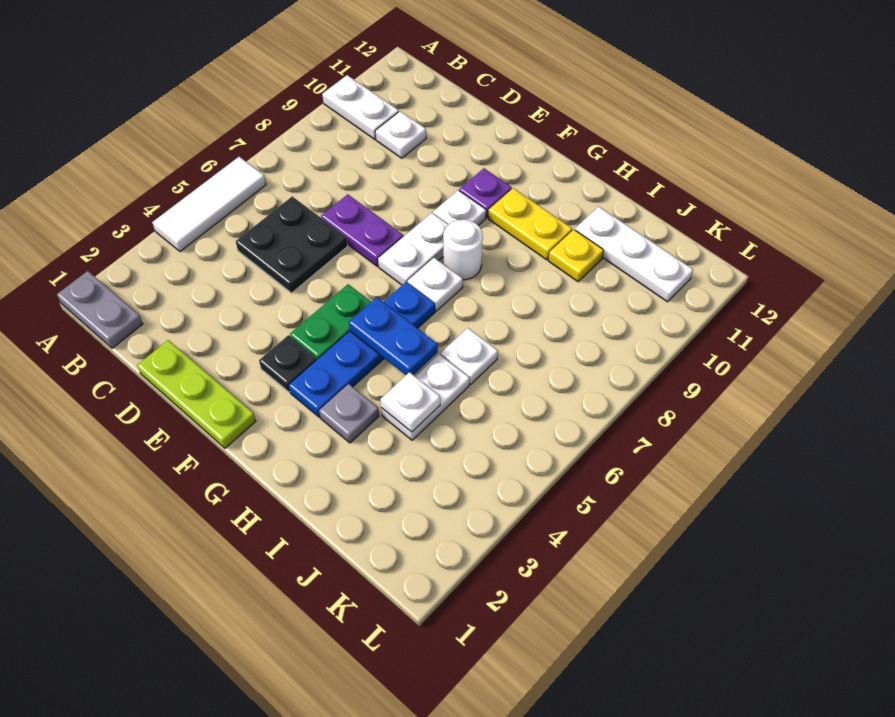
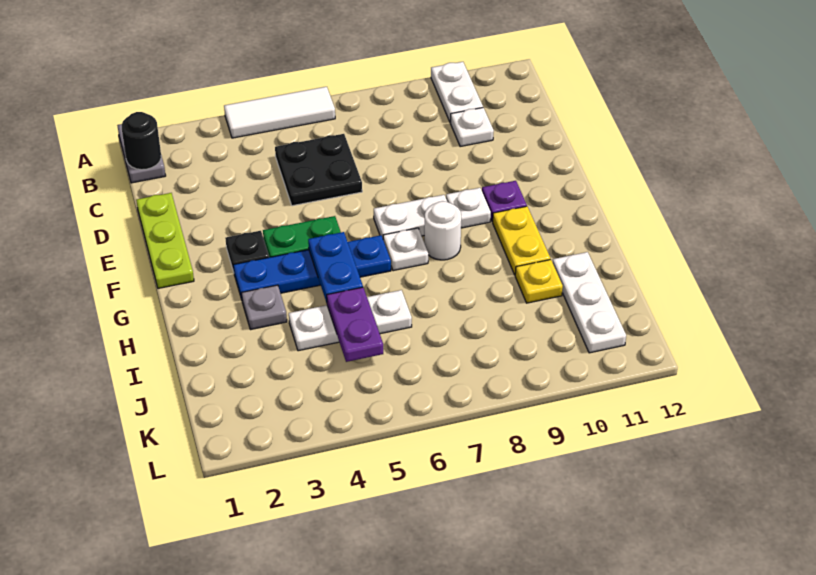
none -> black round brick B1 level 2
purple plate D7:E7 level 1 -> purple plate I5:J5 level 2
white plate I4 level 2 -> none

